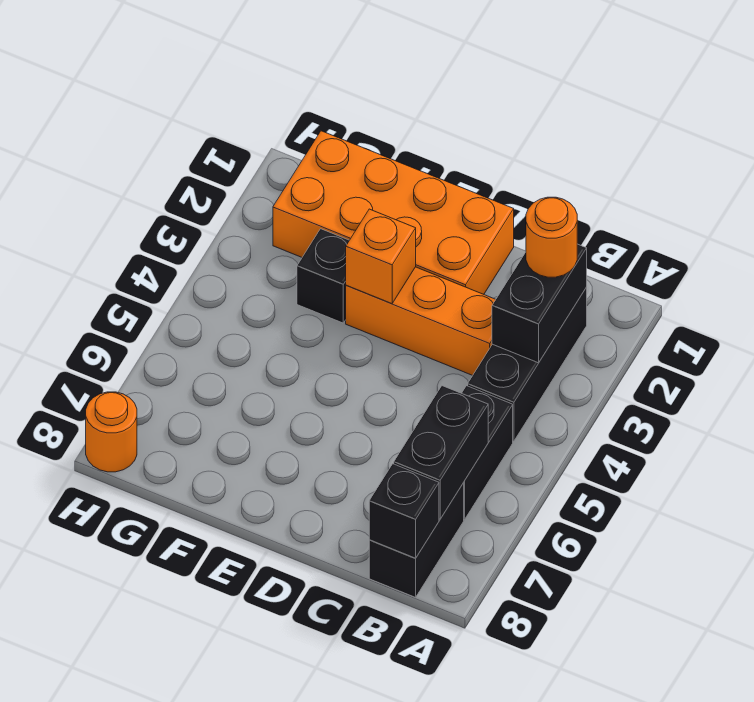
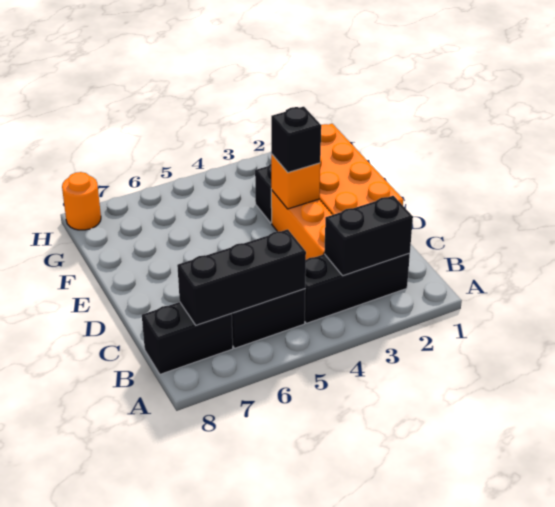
orange round brick B2 level 3 -> none
black brick B6:B7 level 2 -> black brick B5:B7 level 2
black brick B8 level 2 -> black brick E3 level 3

